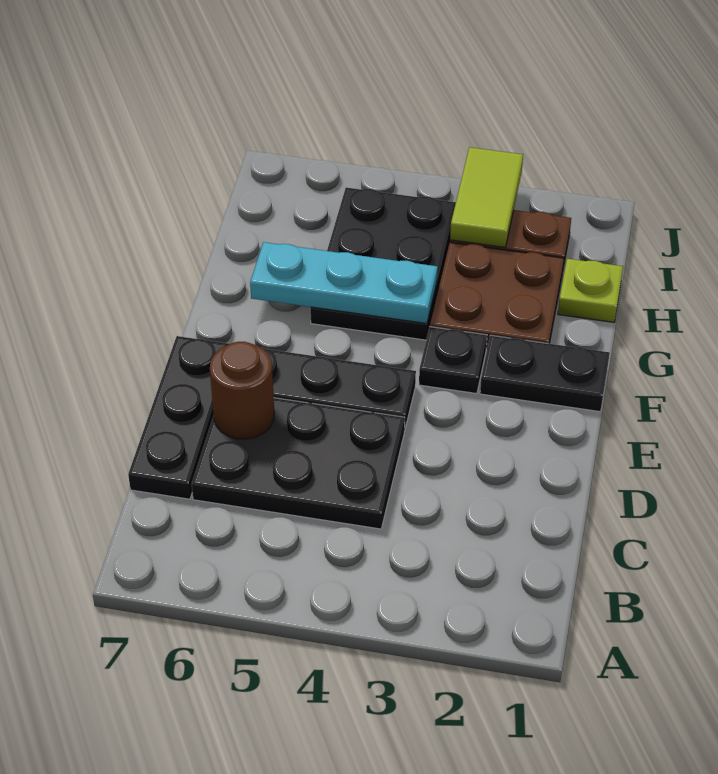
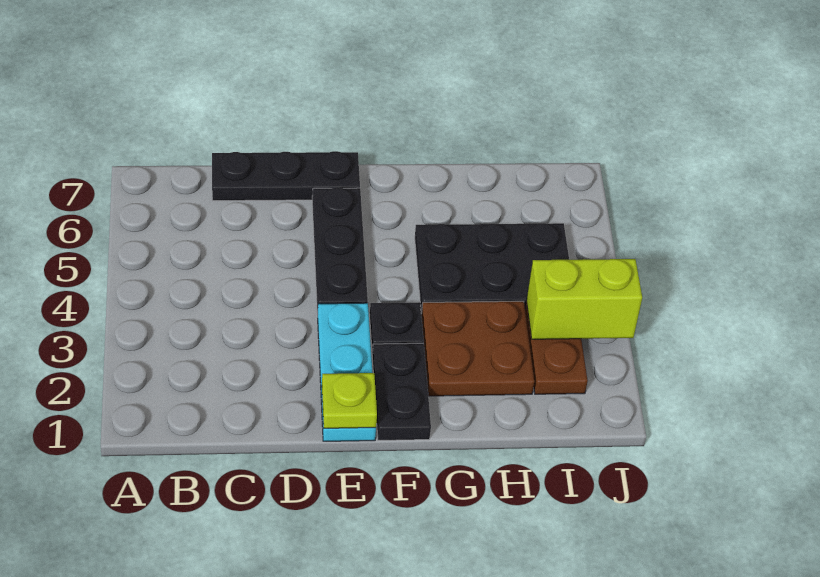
black plate C4:D6 level 1 -> none
brown round brick D6 level 2 -> none
cyan plate G4:G6 level 2 -> cyan plate E1:E3 level 1
lime plate H1 level 1 -> lime plate E1 level 2
lime tile I3:J3 level 2 -> lime brick I3:J3 level 2

